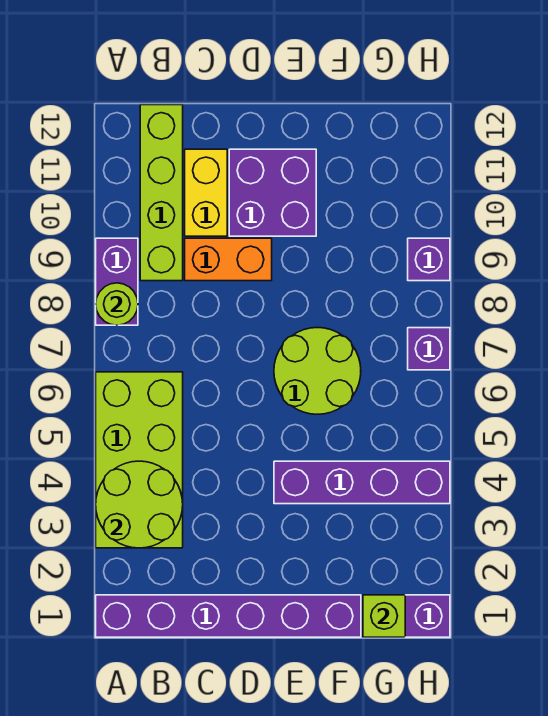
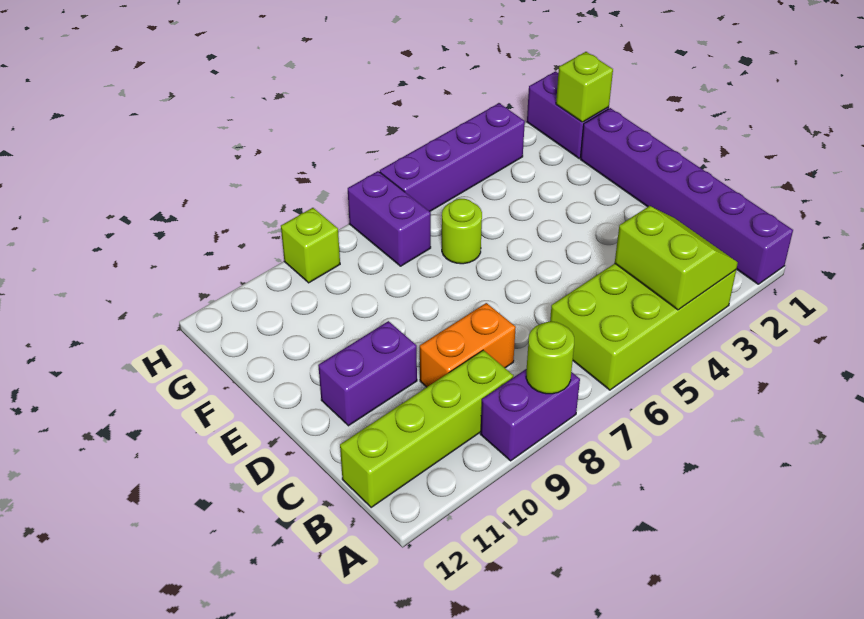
lime round brick A3:B4 level 2 -> lime slope A3:B4 level 2 top 4
orange brick C9:D9 level 1 -> orange brick C8:C9 level 1
yellow brick C10:C11 level 1 -> none
purple brick D10:E11 level 1 -> purple brick D10:D11 level 1
purple brick E4:H4 level 1 -> purple brick H3:H6 level 1
lime round brick E6:F7 level 1 -> lime round brick F6 level 1
purple brick H7 level 1 -> purple brick G7:H7 level 1
purple brick H9 level 1 -> lime brick H9 level 1

